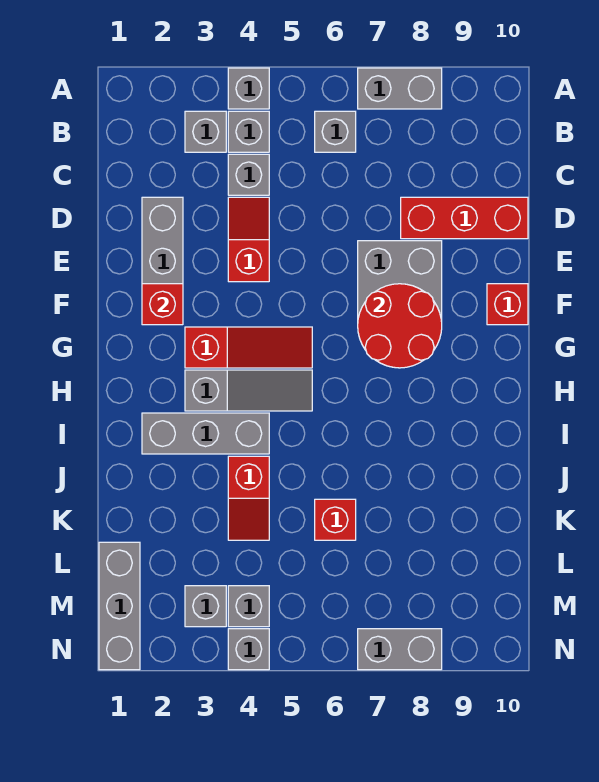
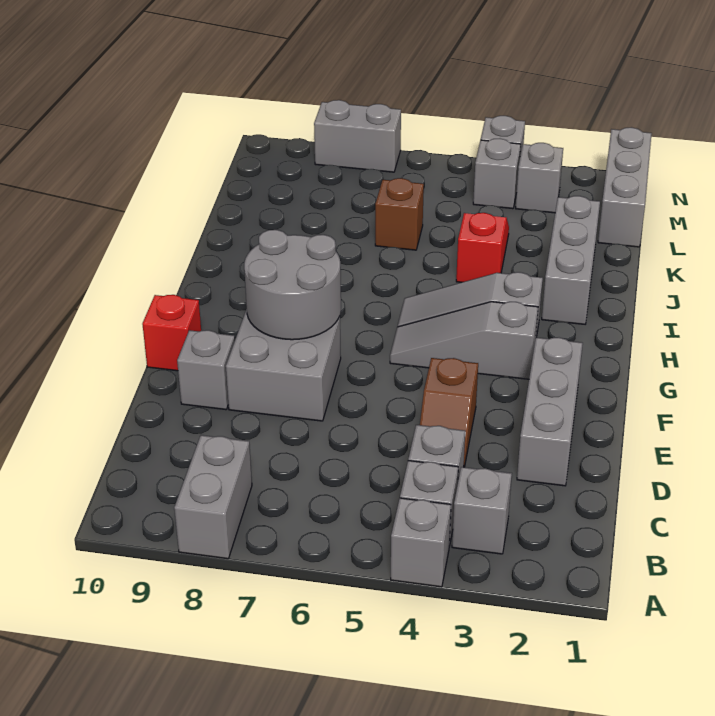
grey brick A7:A8 level 1 -> grey brick A8:B8 level 1
grey brick B6 level 1 -> grey brick E9 level 1
red slope D4:E4 level 1 top E -> brown slope D4:E4 level 1 top E
red brick D8:D10 level 1 -> none
red brick F2 level 2 -> none
red round brick F7:G8 level 2 -> grey round brick F7:G8 level 2
red slope G3:G5 level 1 top 3 -> grey slope G3:G5 level 1 top 3
grey brick I2:I4 level 1 -> grey brick I2:K2 level 1
red brick K6 level 1 -> brown brick K6 level 1

